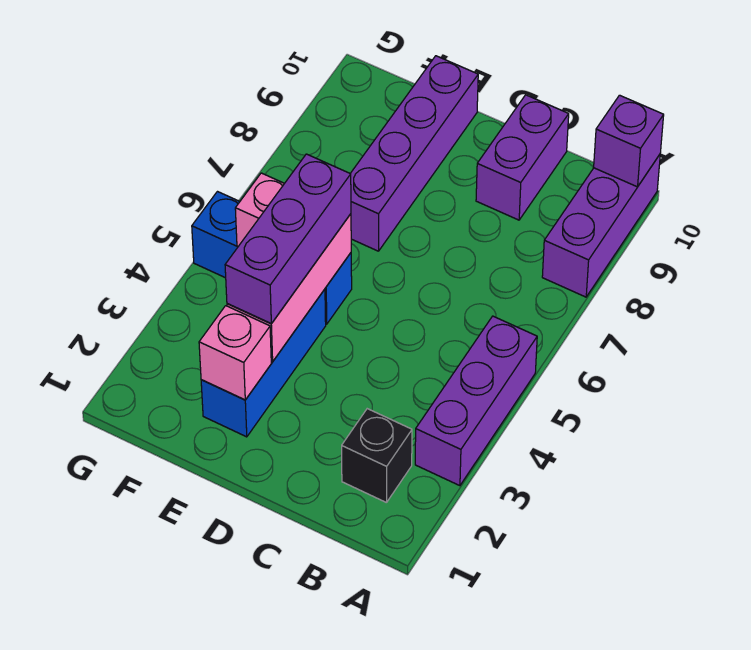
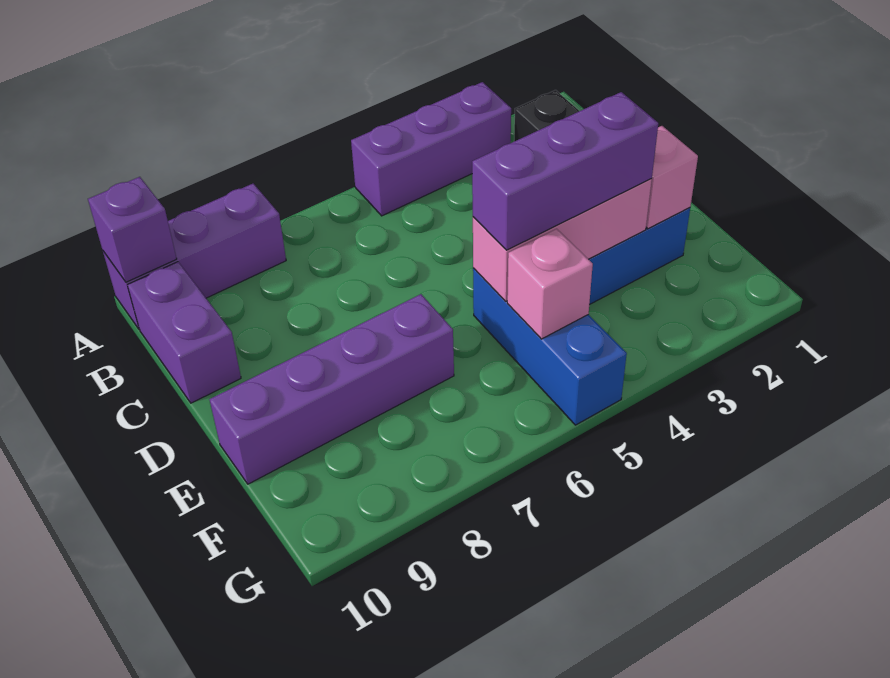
purple brick C9:C10 level 1 -> purple brick B10:C10 level 1

